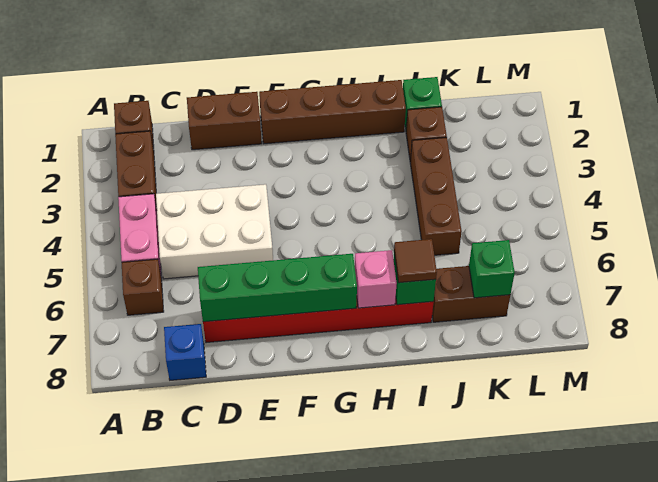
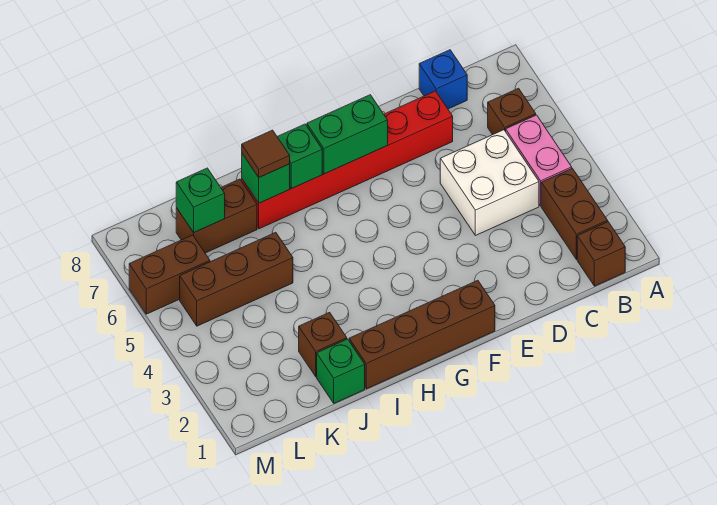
white brick C4:E5 level 1 -> white brick C4:D5 level 1
brown brick D1:E1 level 1 -> brown brick L6:M6 level 1
green brick D7:G7 level 2 -> green brick F7:G7 level 2
pink brick H7 level 2 -> green brick H7 level 2
brown brick J3:J5 level 1 -> brown brick J5:L5 level 1

